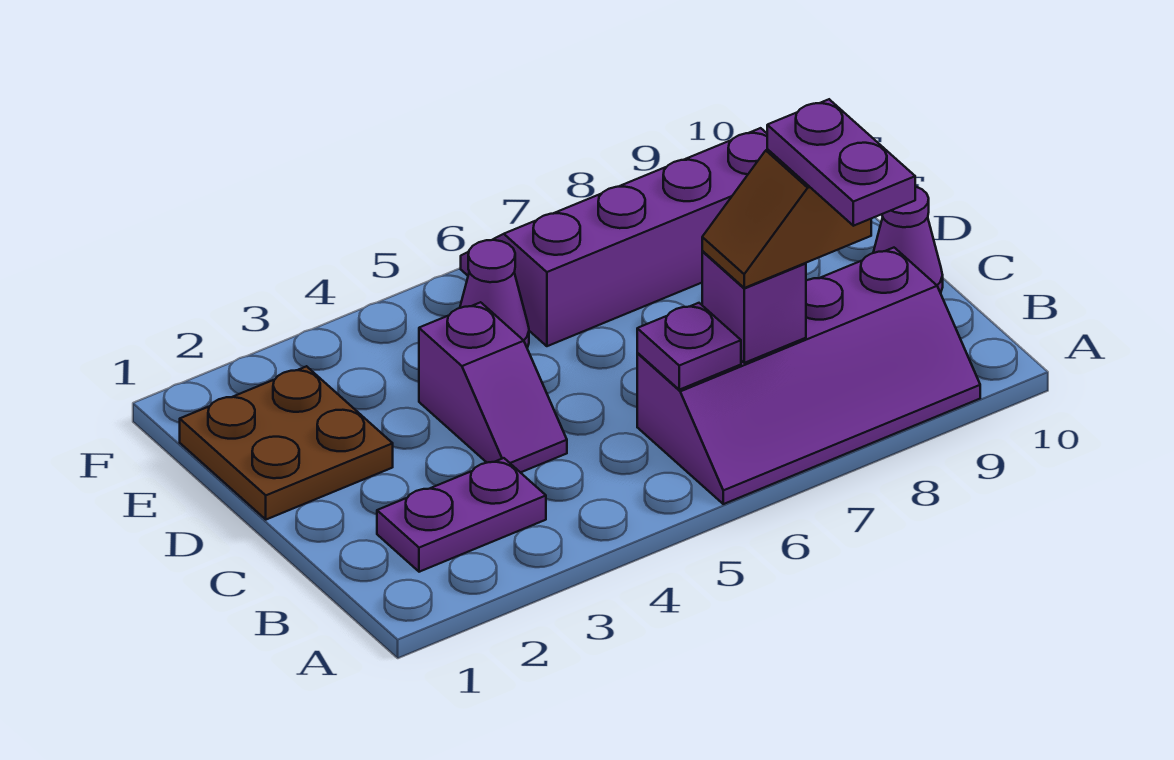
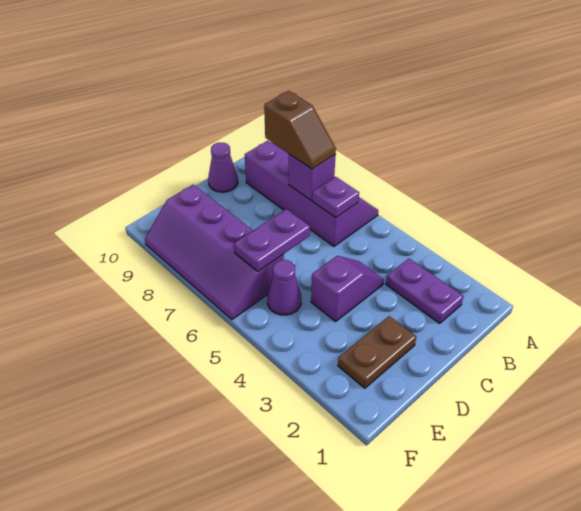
purple plate A8:B8 level 4 -> purple plate D6:E6 level 2
brown plate D1:E2 level 1 -> brown plate D2:E2 level 1

